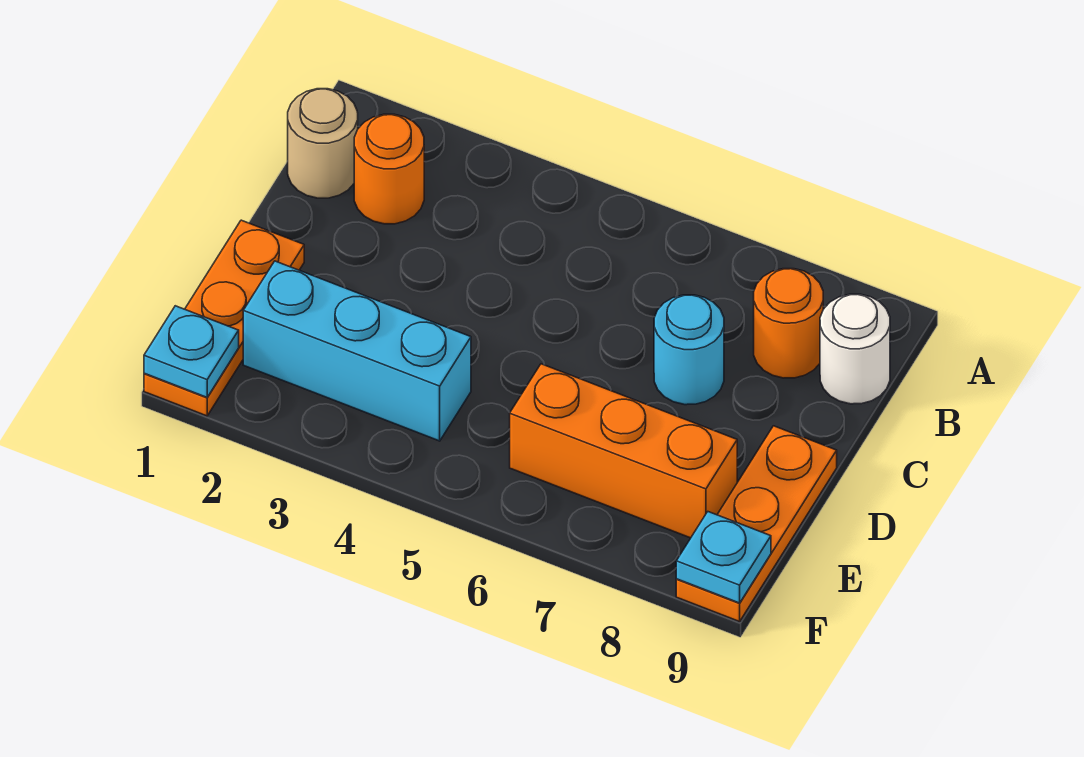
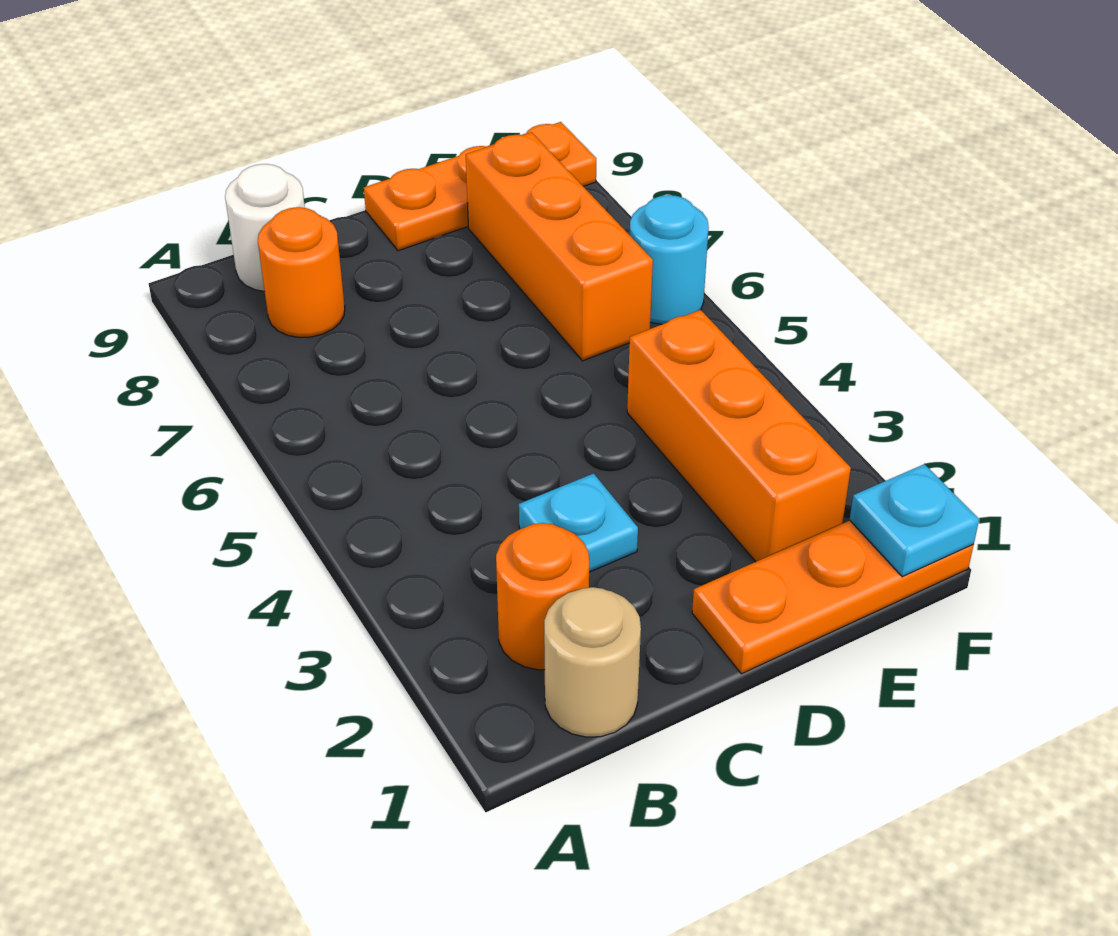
cyan round brick C7 level 1 -> cyan round brick F6 level 1
cyan brick E2:E4 level 1 -> orange brick E2:E4 level 1
cyan plate F9 level 2 -> cyan plate C3 level 1

